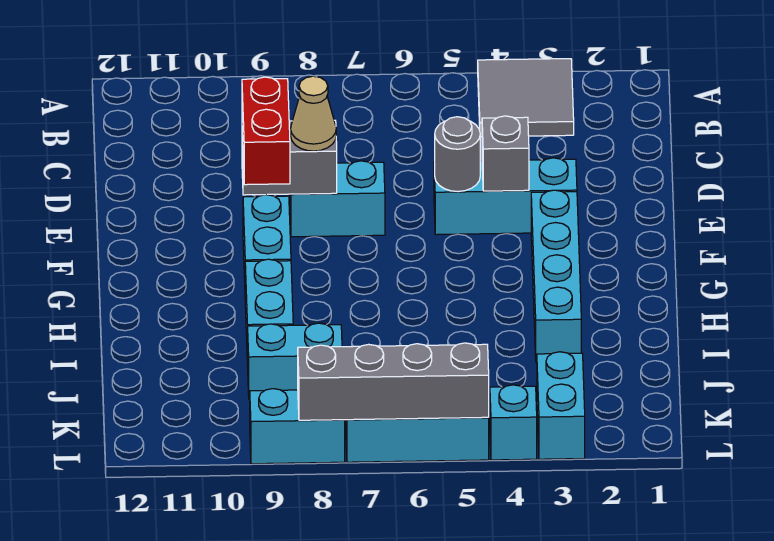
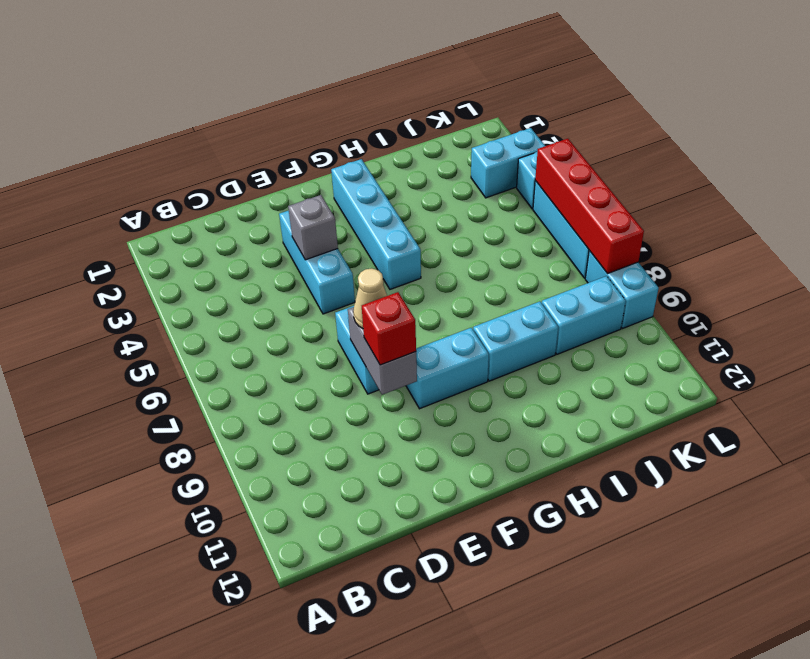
grey tile A3:B4 level 1 -> none
grey round brick E5 level 2 -> none
red brick E9:F9 level 3 -> red brick E9 level 3
cyan brick F3:I3 level 1 -> cyan brick G2:G5 level 1
cyan brick J8:J9 level 1 -> cyan brick J9:K9 level 1
grey brick L5:L8 level 2 -> red brick L5:L8 level 2

